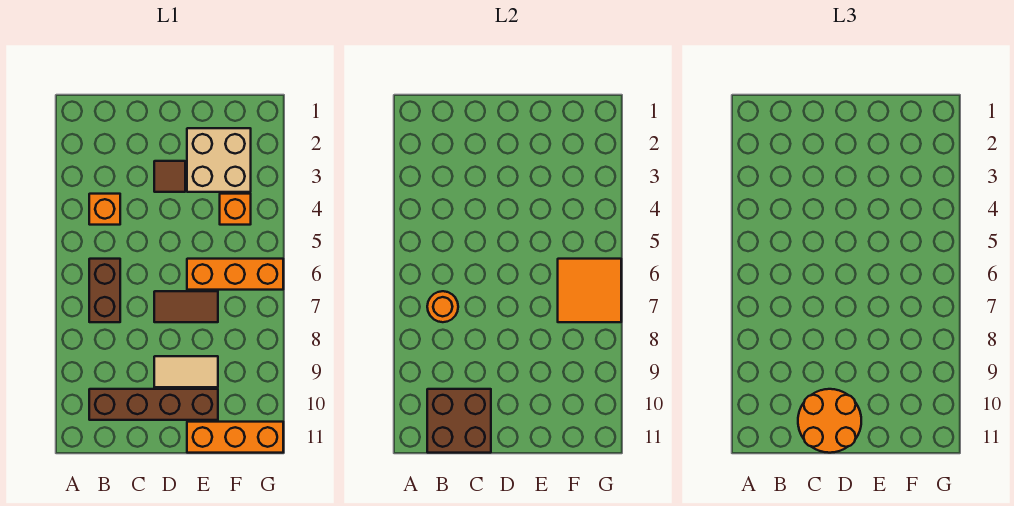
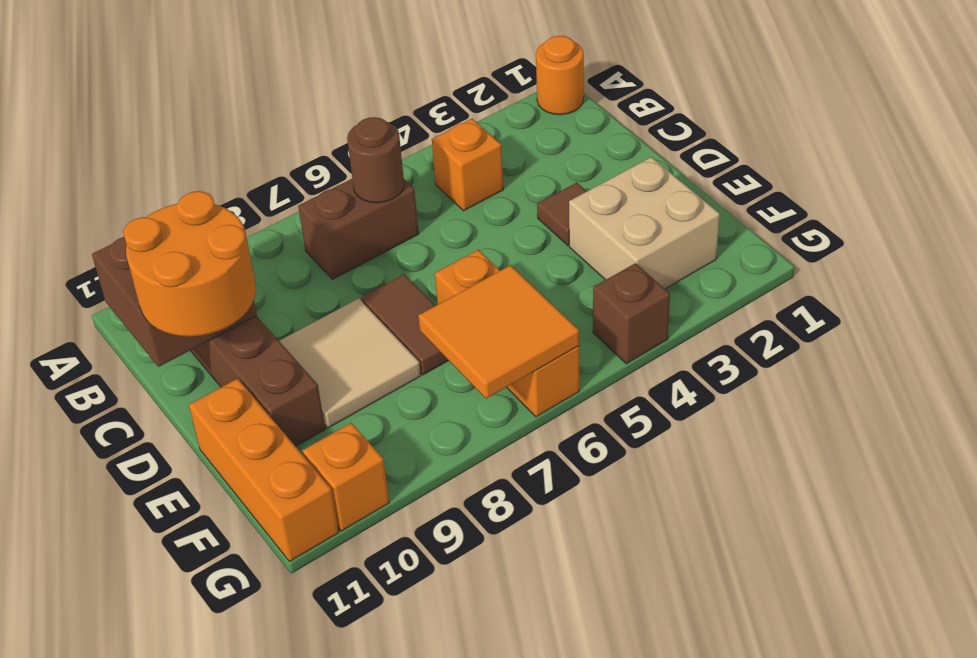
none -> brown round brick B6 level 2
orange round brick B7 level 2 -> orange round brick A1 level 1
tan tile D9:E9 level 1 -> tan tile D8:E9 level 1
orange brick F4 level 1 -> orange brick G10 level 1
none -> brown brick G4 level 1

